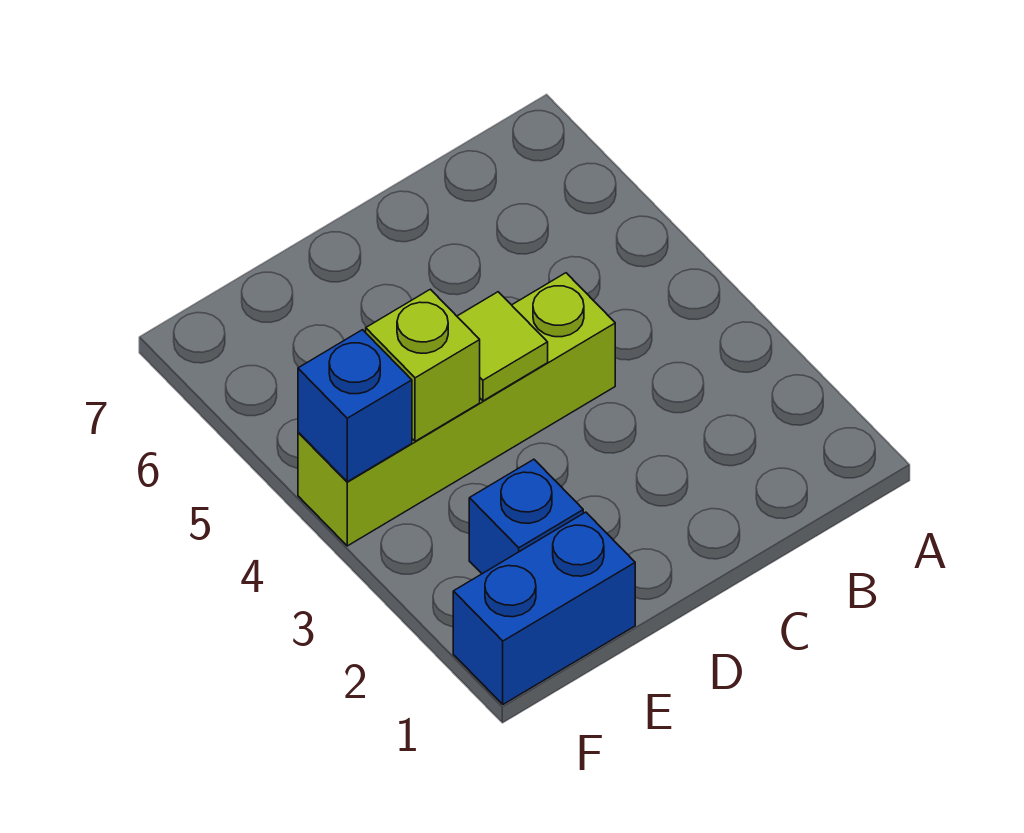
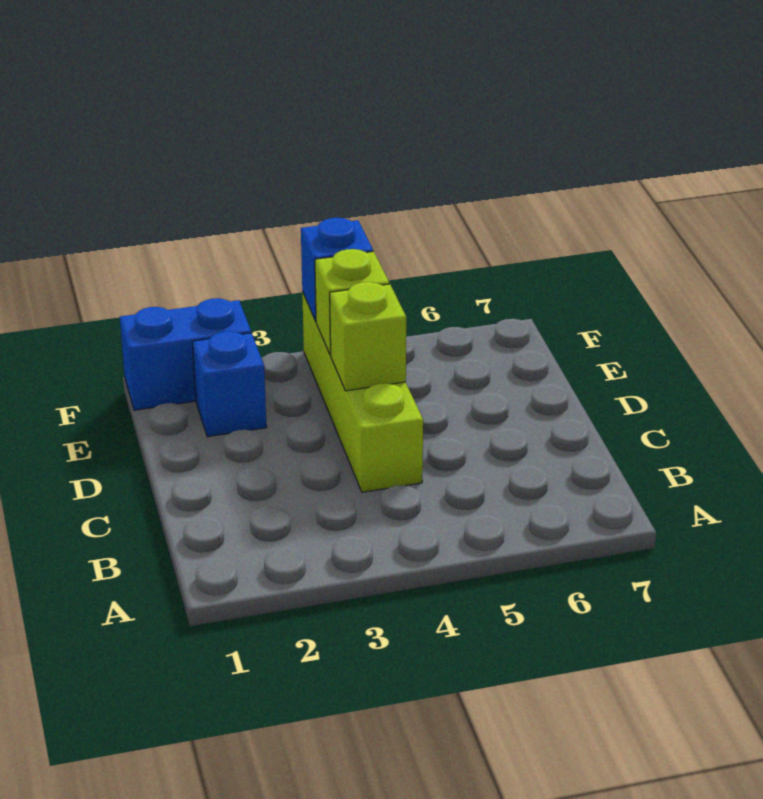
lime tile D4 level 2 -> lime brick D4 level 2
blue brick E1:F1 level 1 -> blue brick F1:F2 level 1

